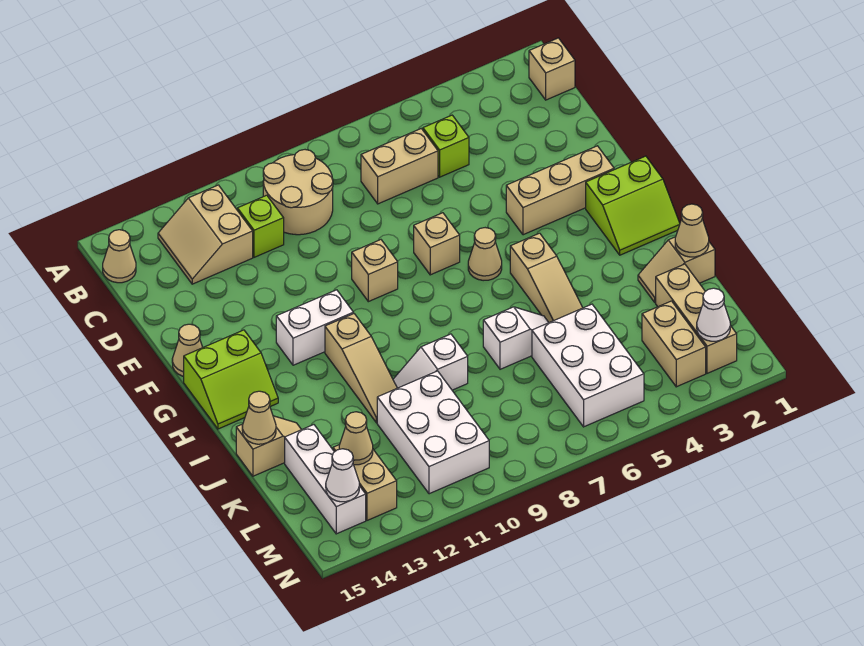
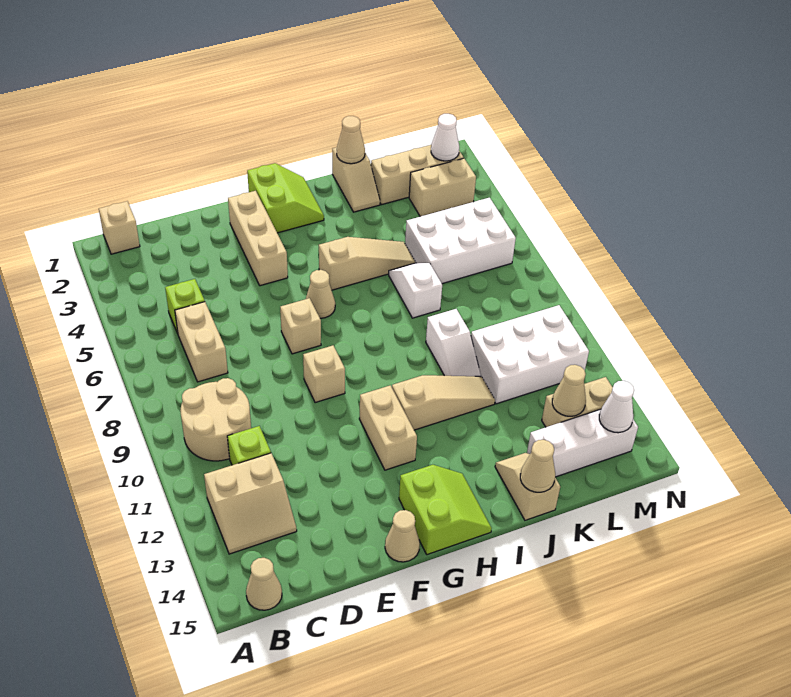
white brick G11:G12 level 1 -> tan brick G11:G12 level 1

